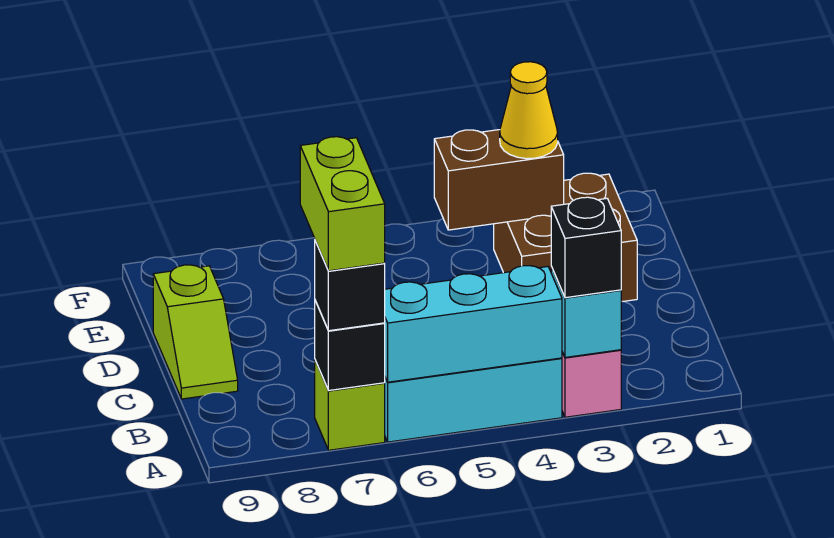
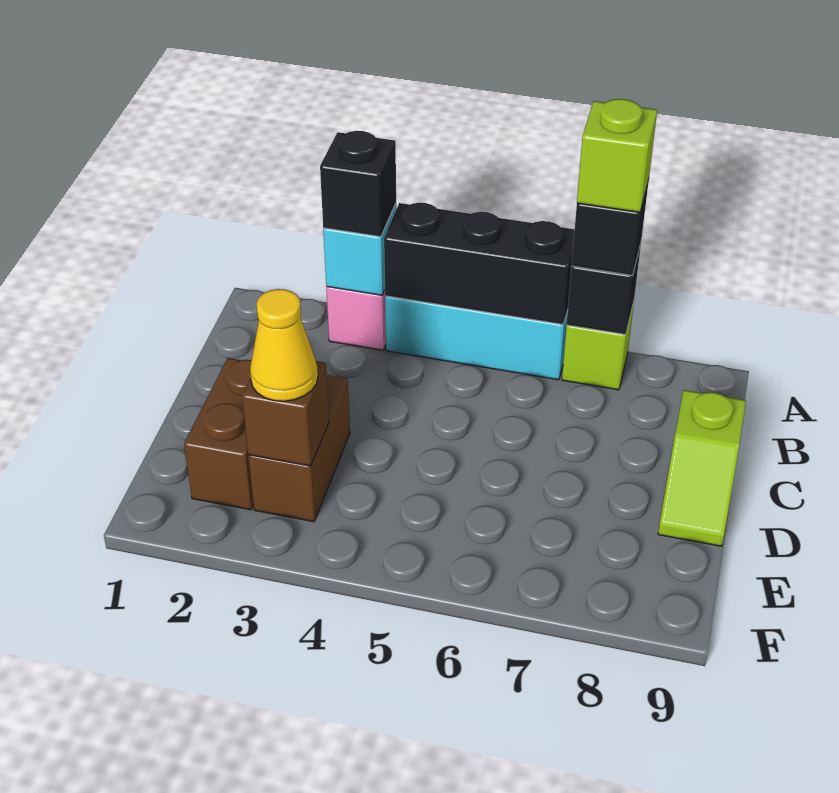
cyan brick A4:A6 level 2 -> black brick A4:A6 level 2
lime brick A7:B7 level 4 -> lime brick A7 level 4
lime slope C9:D9 level 1 top D -> lime slope C9:D9 level 1 top C
brown brick E3:E4 level 2 -> brown brick E3 level 2

